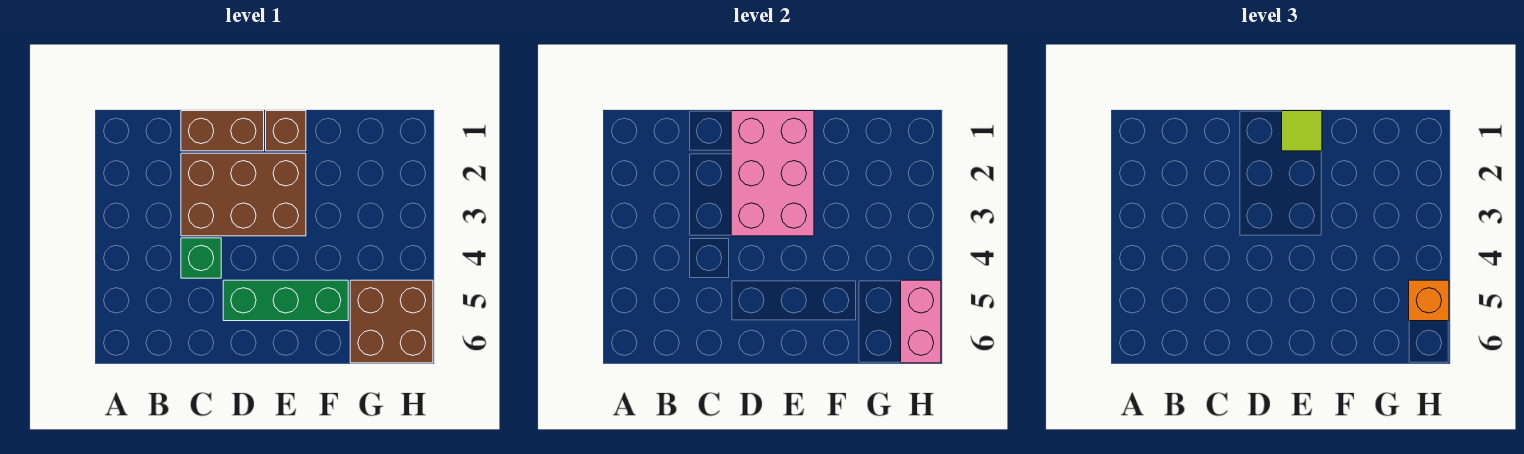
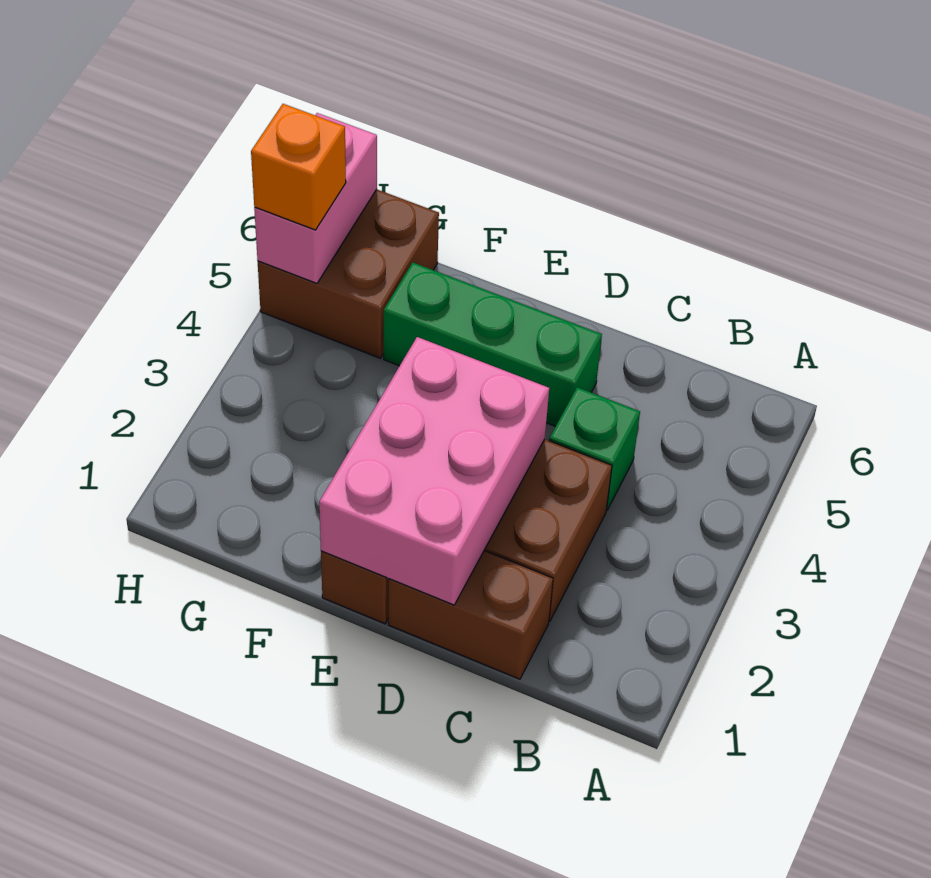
lime tile E1 level 3 -> none

